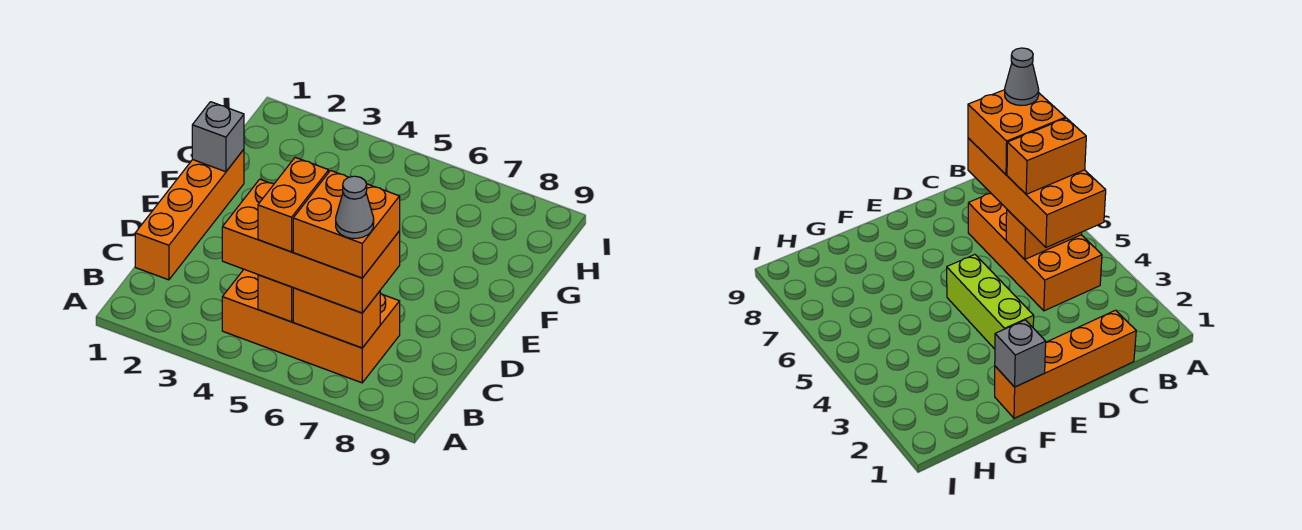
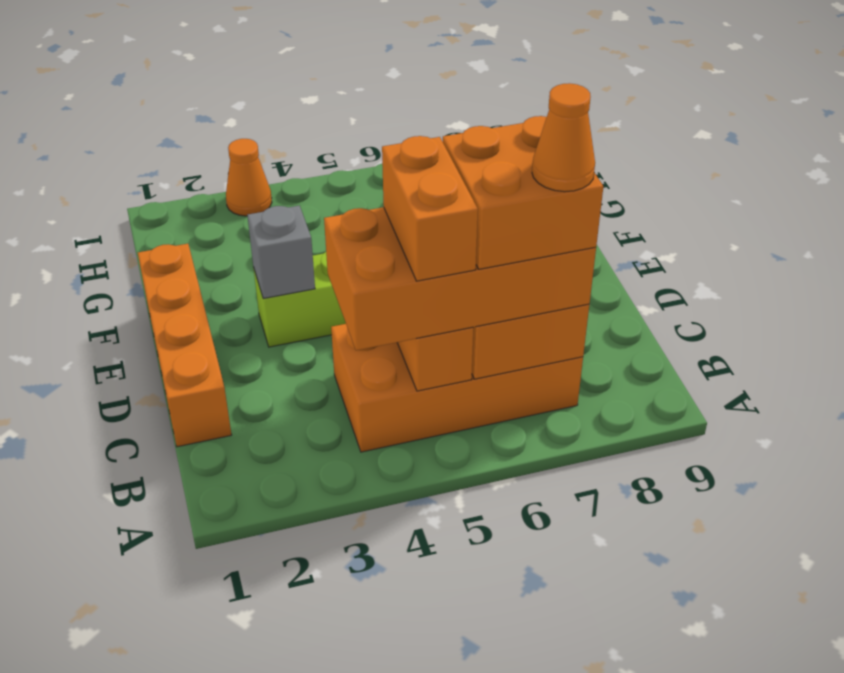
grey cone B7 level 5 -> orange cone B7 level 5
grey brick F1 level 2 -> grey brick E3 level 2
none -> orange cone I3 level 1

